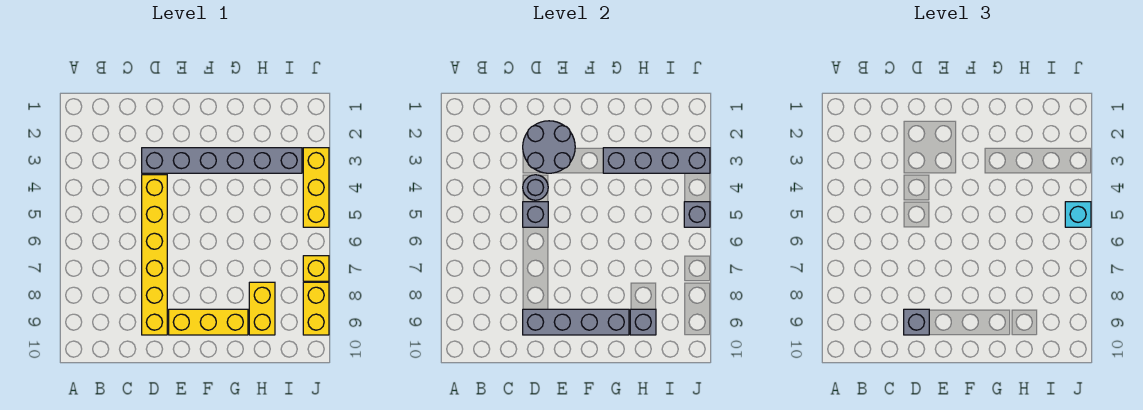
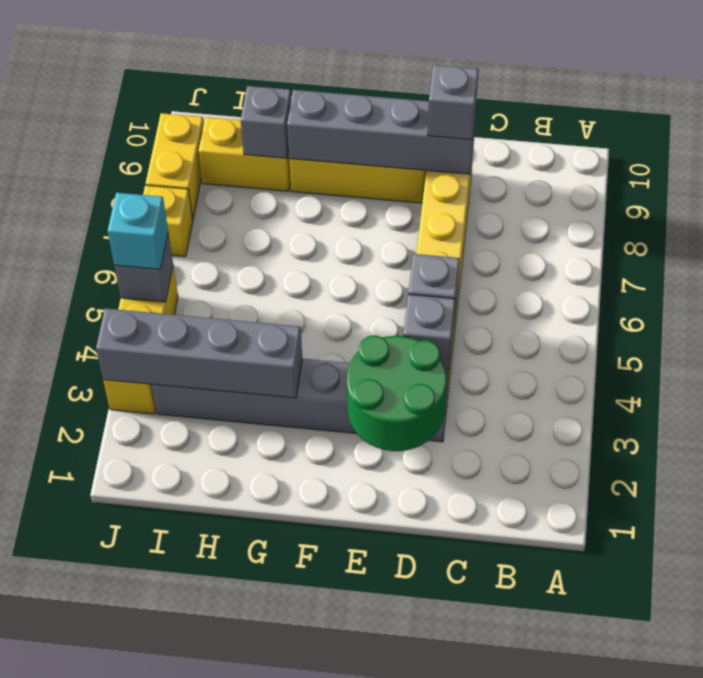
grey round brick D2:E3 level 2 -> green round brick D2:E3 level 2
grey round brick D4 level 2 -> grey brick D4 level 2
yellow brick H8:H9 level 1 -> yellow brick H9:I9 level 1

